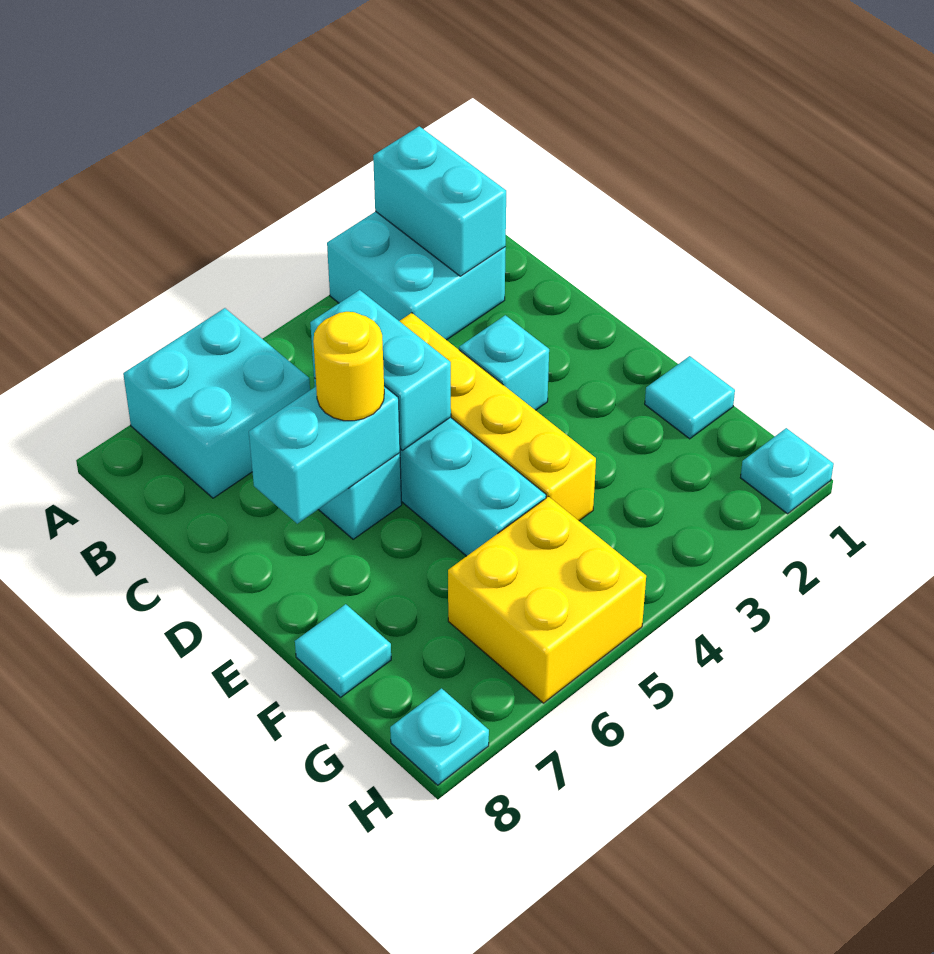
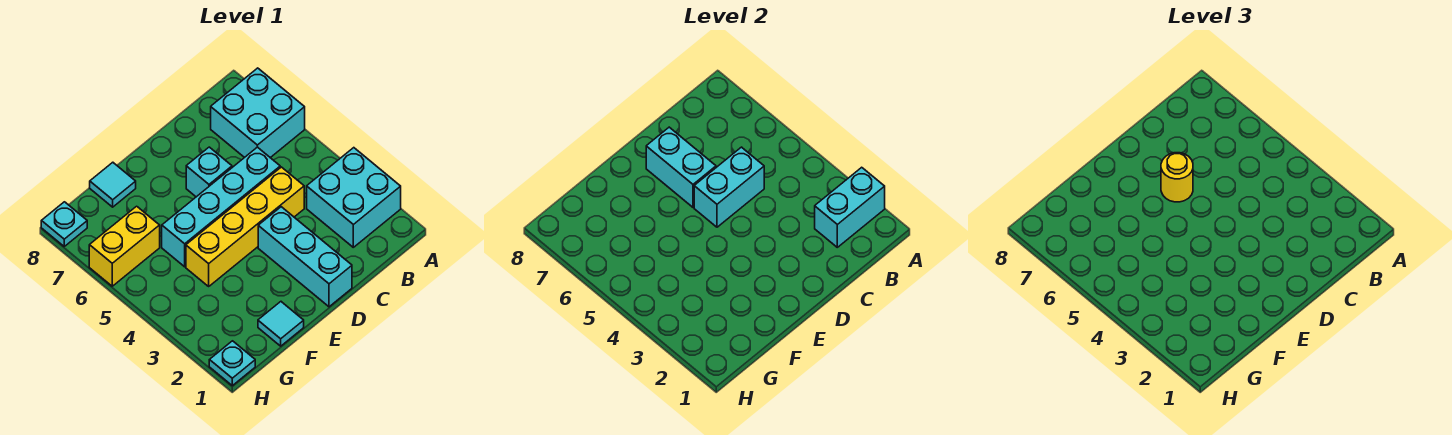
cyan brick D3 level 1 -> cyan brick D1:D3 level 1
yellow brick G5:H6 level 1 -> yellow brick G6:H6 level 1

